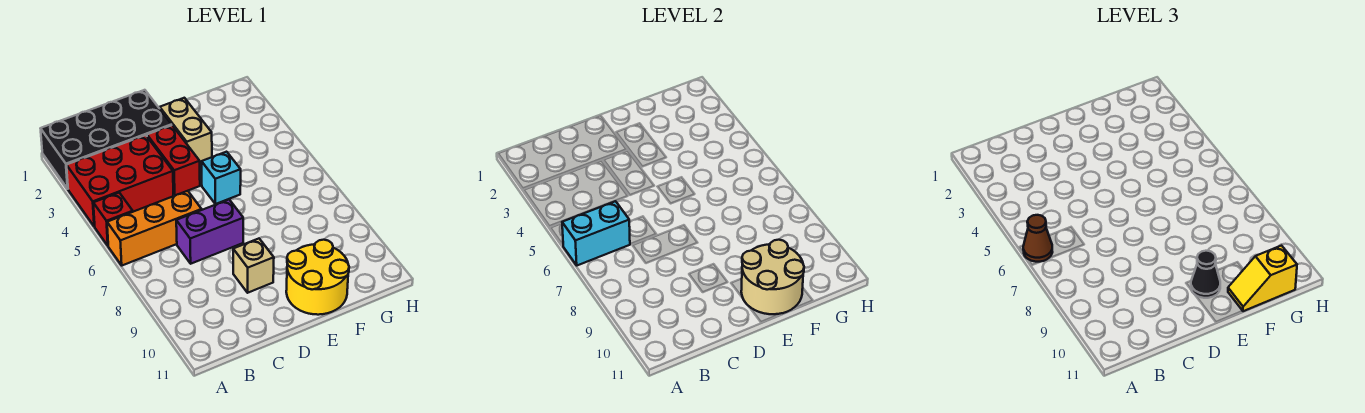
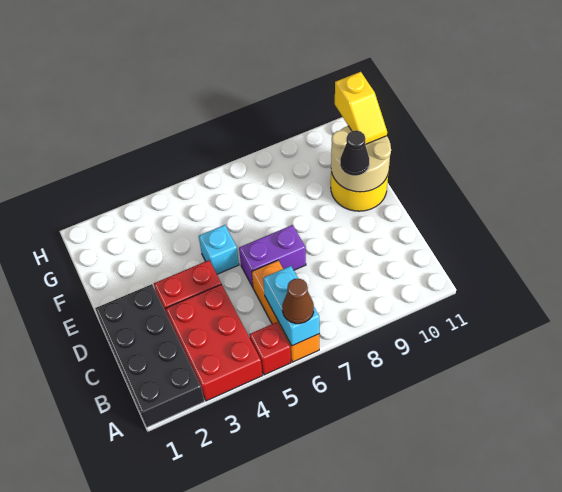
purple brick C7:D7 level 1 -> purple brick D6:D7 level 1
tan brick D9 level 1 -> none
tan brick E2:E3 level 1 -> none

